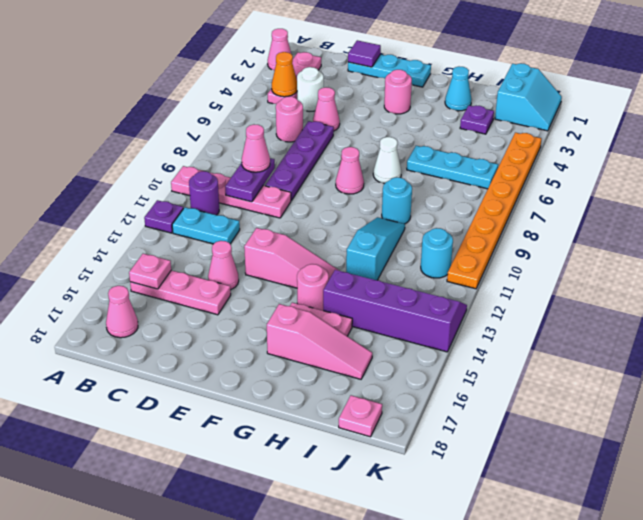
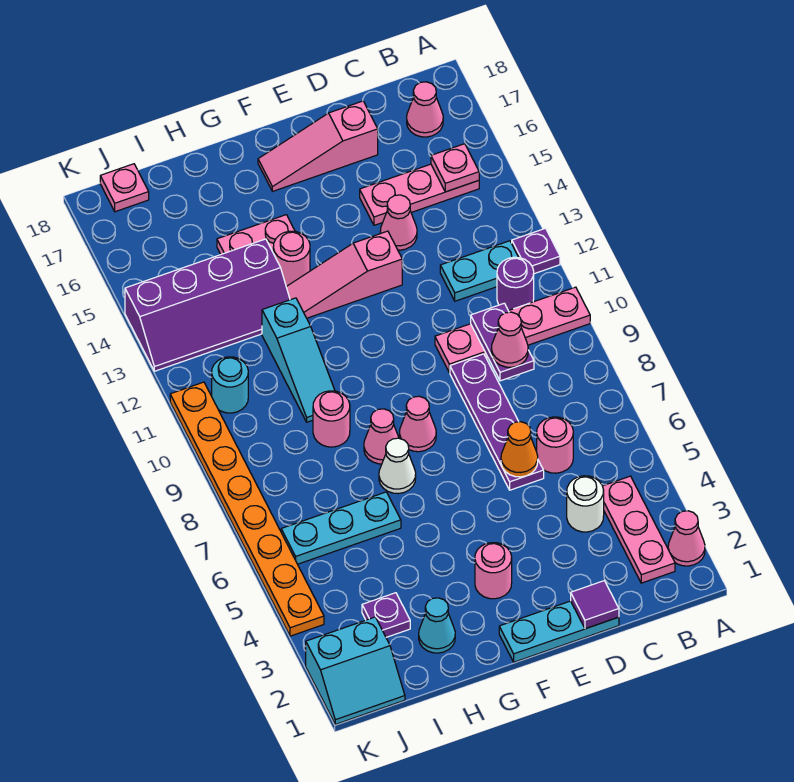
orange cone B4 level 2 -> orange cone D6 level 2
pink cone D5 level 1 -> pink cone G8 level 1
pink slope G16:I16 level 1 top G -> pink slope D17:F17 level 1 top D
cyan round brick H9 level 1 -> pink round brick H9 level 1
cyan slope J1:K2 level 1 top J -> cyan slope J1:K2 level 1 top 2

